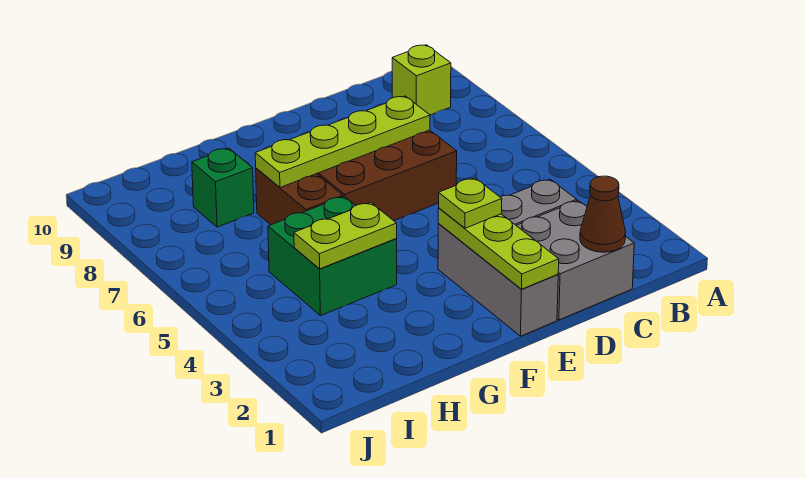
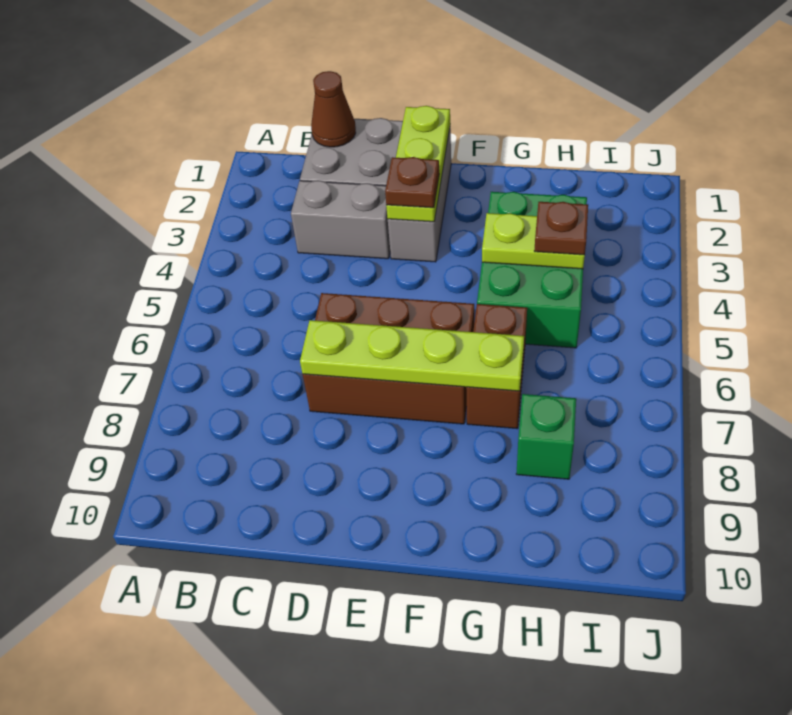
lime brick B9 level 1 -> none
lime plate E3 level 3 -> brown plate E3 level 3
green brick G4:H5 level 1 -> green brick G3:H5 level 1
none -> brown plate H4 level 3

